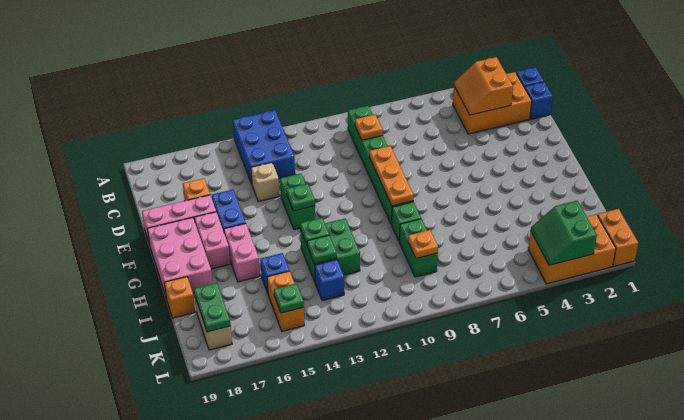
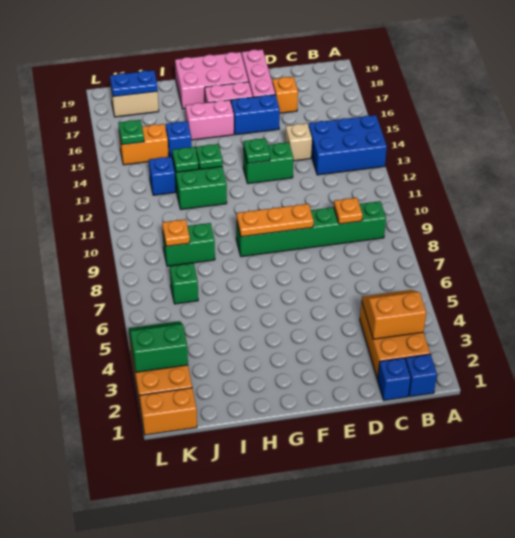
green brick H9 level 1 -> green brick J7 level 1
orange brick I19 level 1 -> none
green plate J18:K18 level 2 -> blue plate J18:K18 level 2

